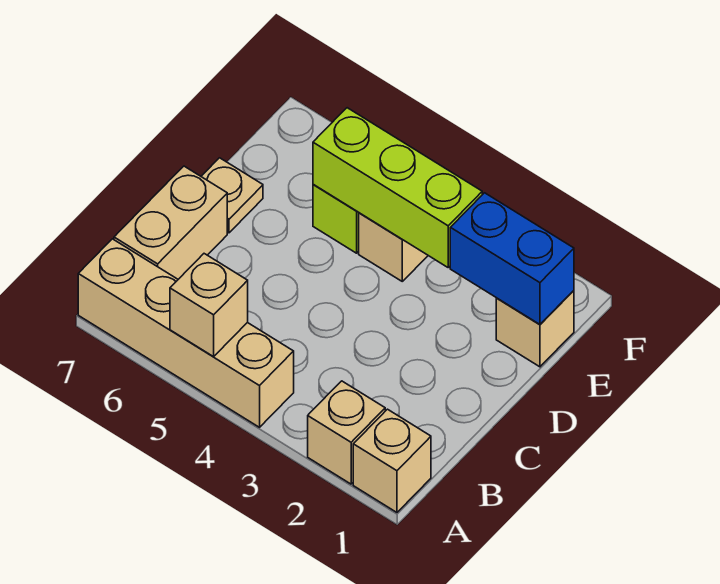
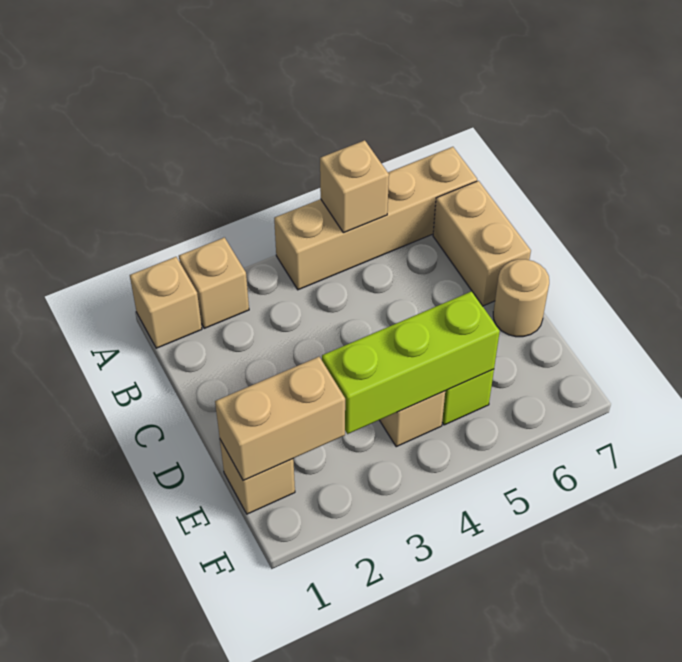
tan plate D7 level 1 -> tan round brick D7 level 1
blue brick E1:E2 level 2 -> tan brick E1:E2 level 2

